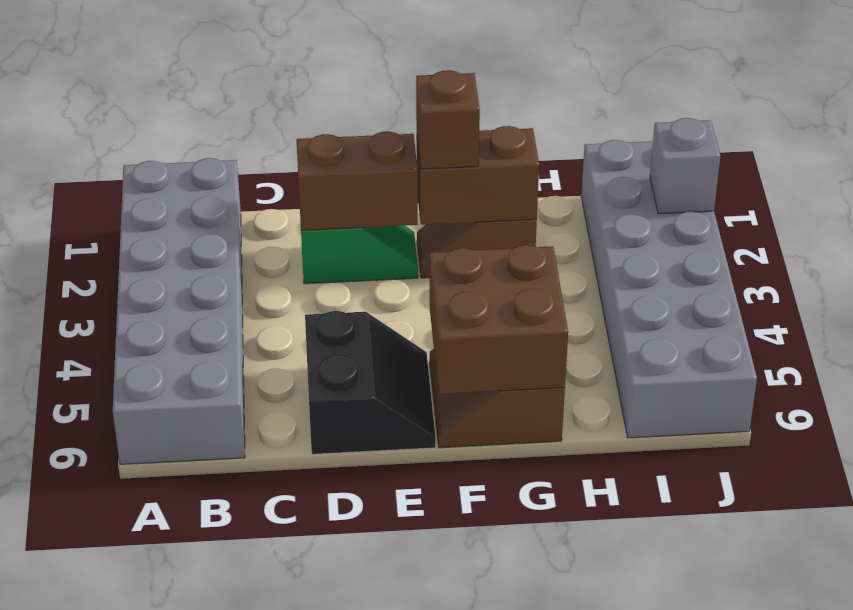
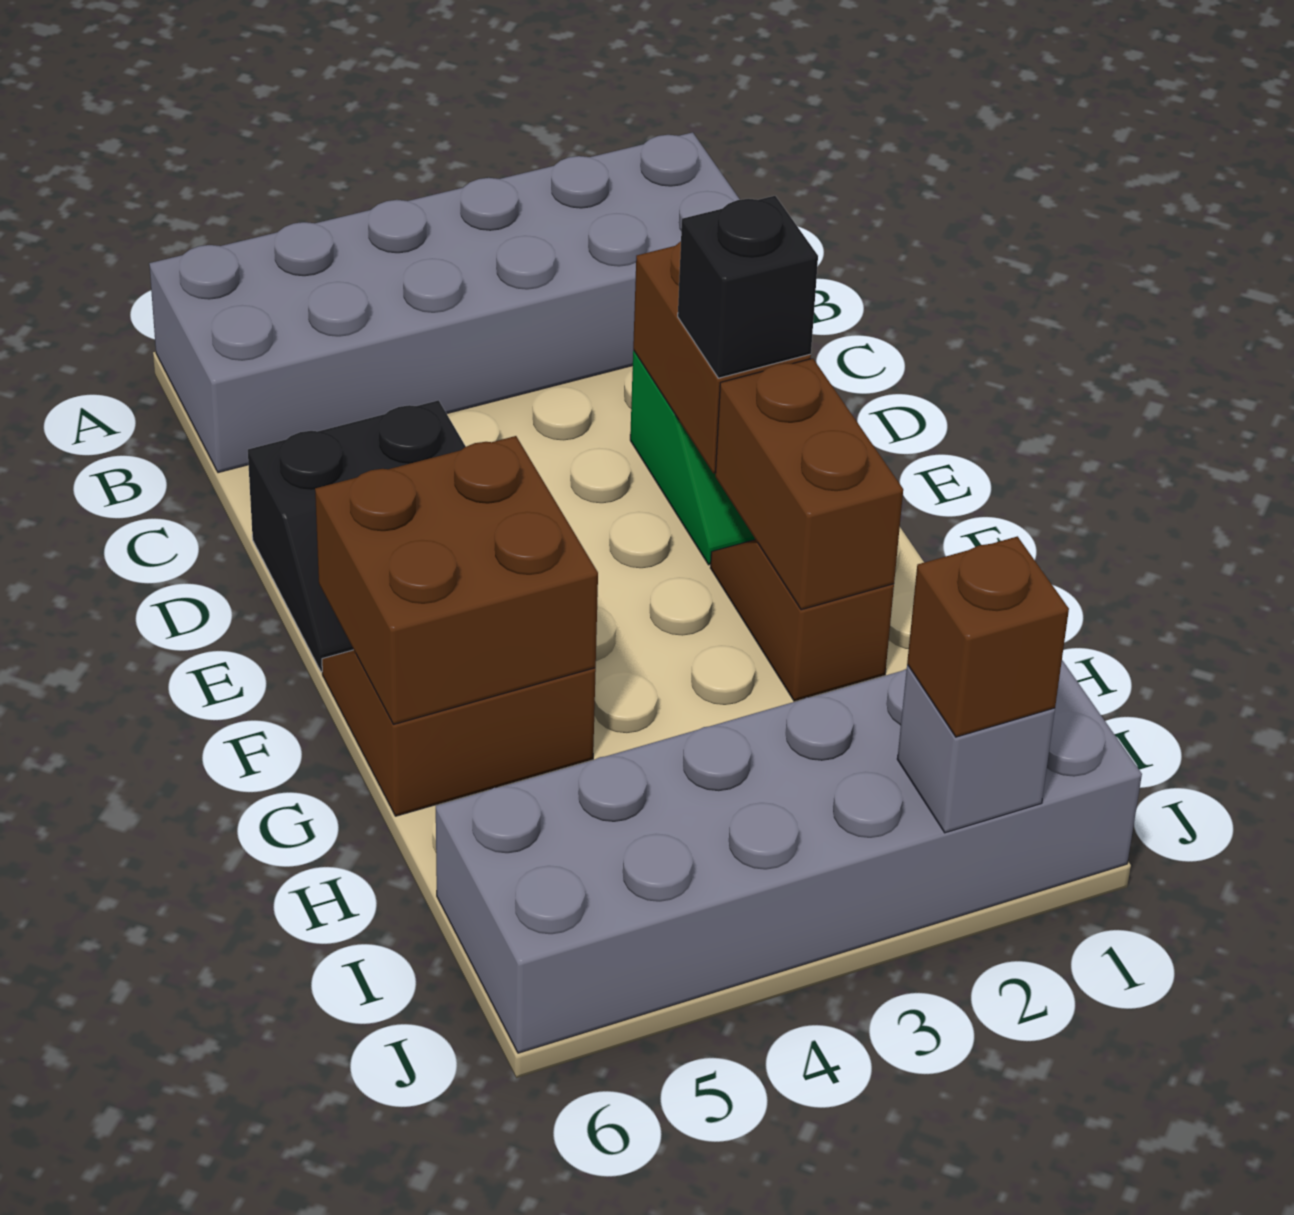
none -> black brick E2 level 3
brown brick F2 level 3 -> brown brick J2 level 3

